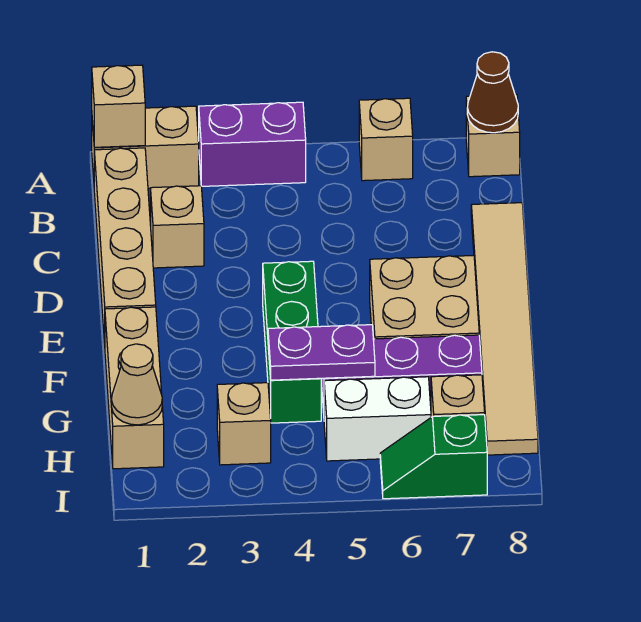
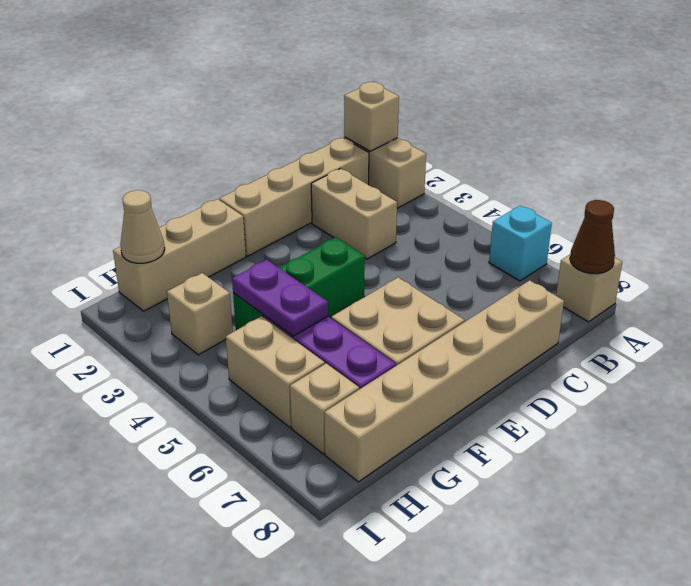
purple brick A3:A4 level 1 -> none
tan brick A6 level 1 -> cyan brick A6 level 1
tan brick C2 level 1 -> tan brick C2:C3 level 1
tan tile C8:H8 level 1 -> tan brick C8:H8 level 1
white brick H5:H6 level 1 -> tan brick H5:H6 level 1
green slope I6:I7 level 1 top 7 -> none

